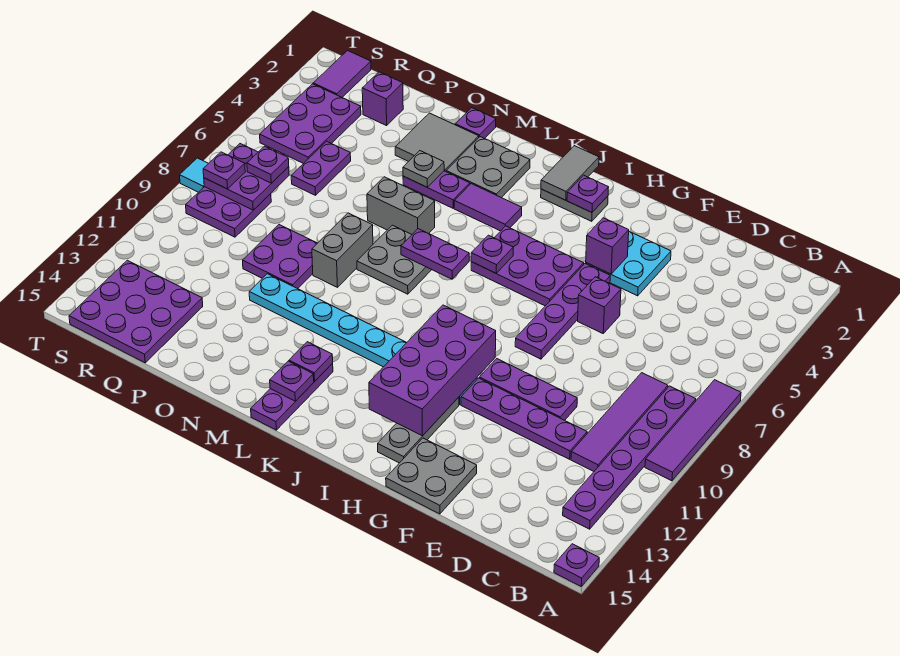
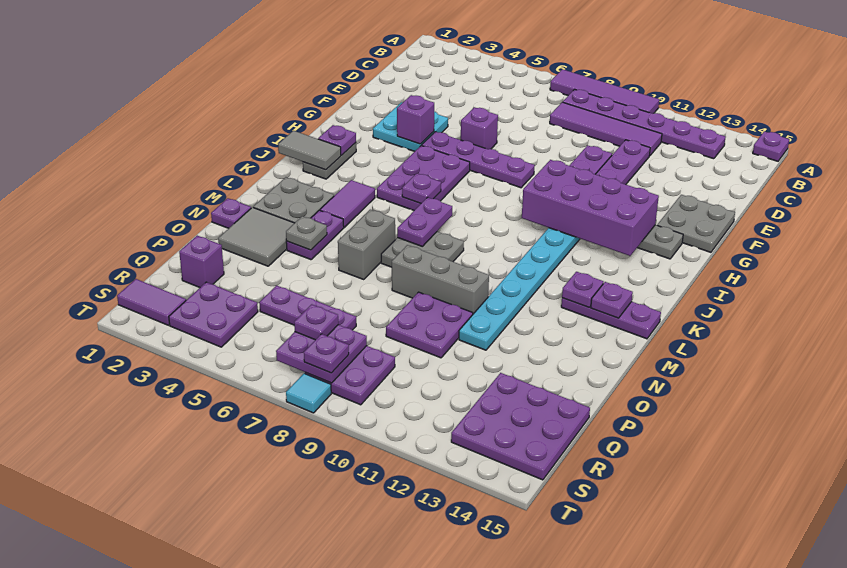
grey brick N8:N9 level 1 -> grey brick N8:N10 level 1
purple plate Q5:Q6 level 1 -> purple plate Q5:Q7 level 1
purple plate R3:S5 level 1 -> purple plate R3:S4 level 1

